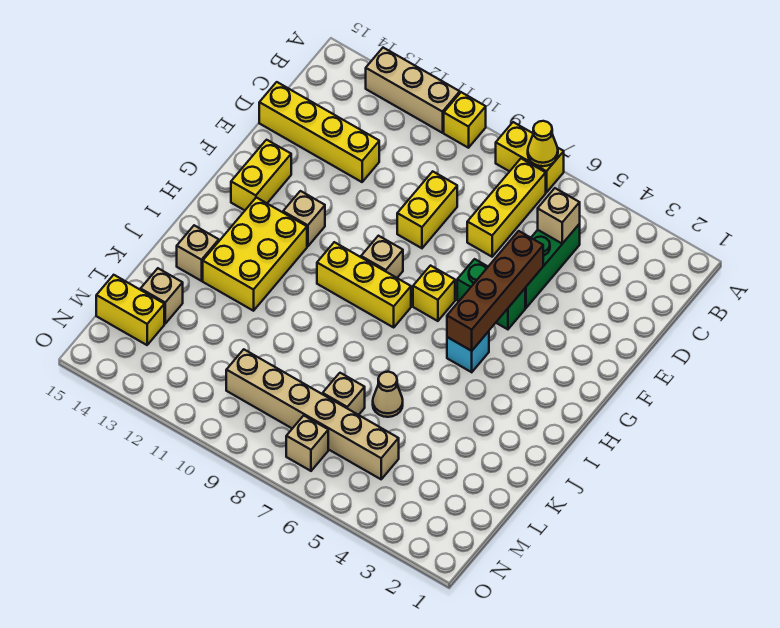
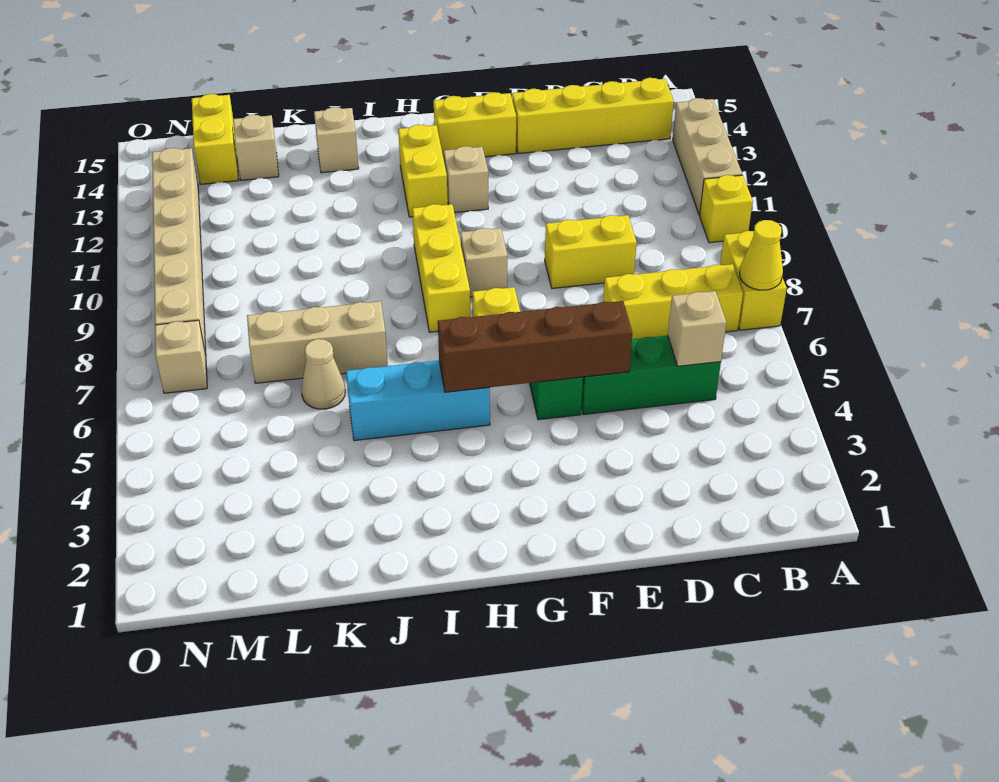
yellow brick D12:D15 level 1 -> yellow brick B14:E14 level 1
cyan brick H5 level 1 -> cyan brick H5:J5 level 1
yellow brick H12:J13 level 1 -> yellow brick H12:H13 level 1
tan brick L7 level 1 -> tan brick J7:L7 level 1
tan brick M5:M10 level 1 -> tan brick N8:N13 level 1

